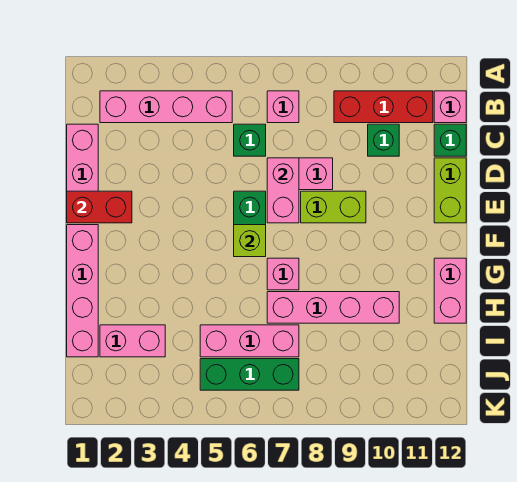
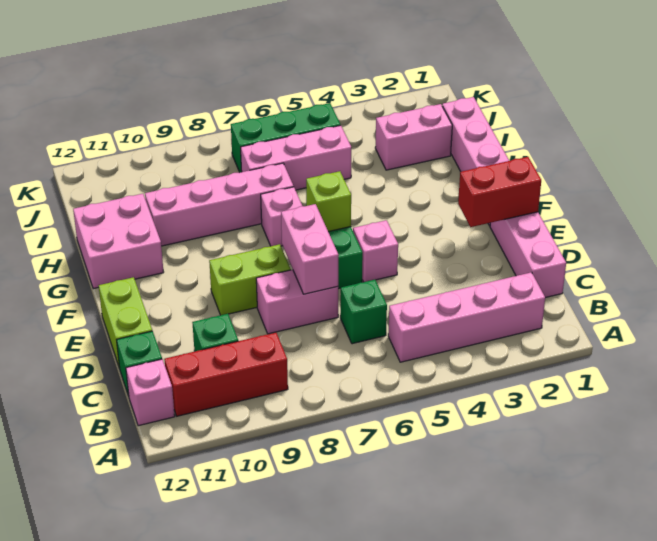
pink brick B7 level 1 -> pink brick E5 level 1
pink brick G12:H12 level 1 -> pink brick G11:H12 level 1

